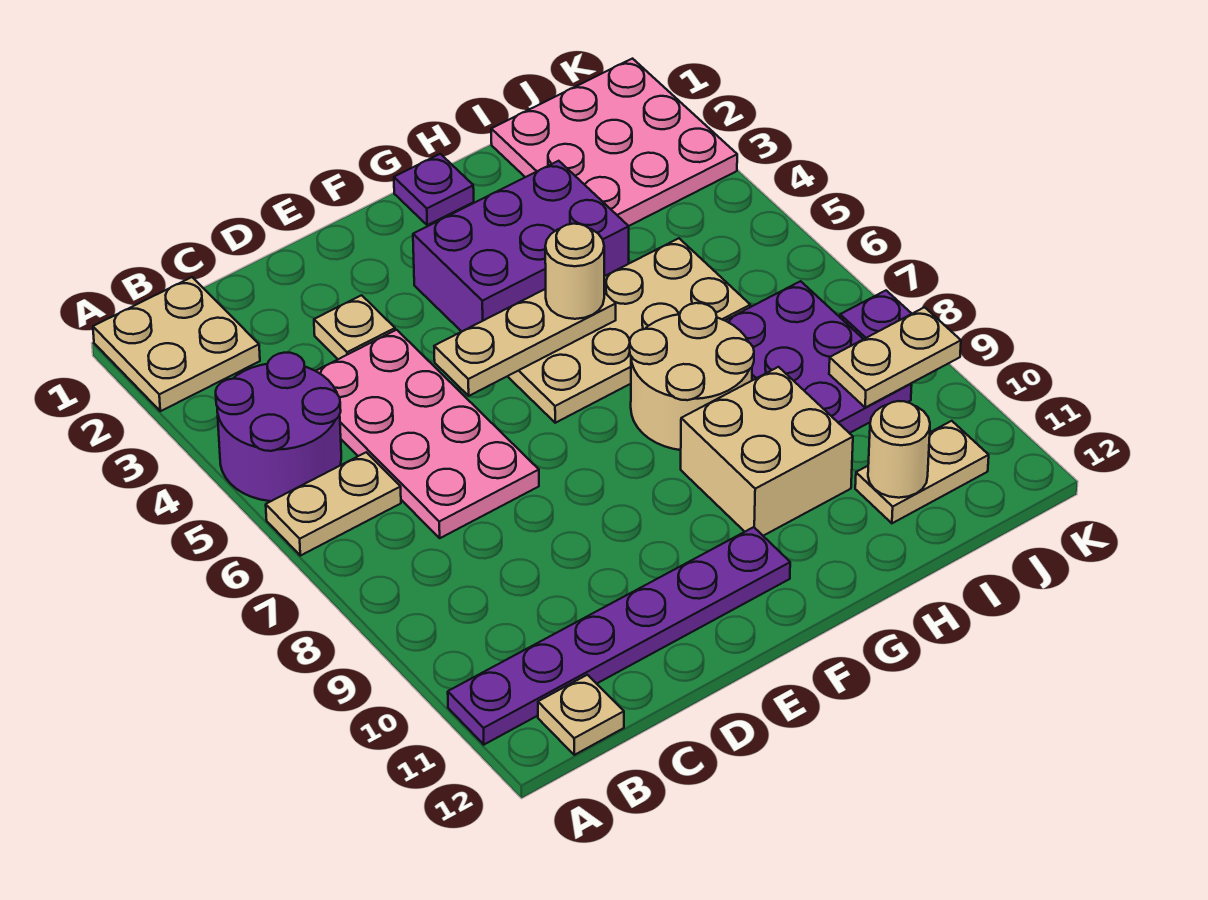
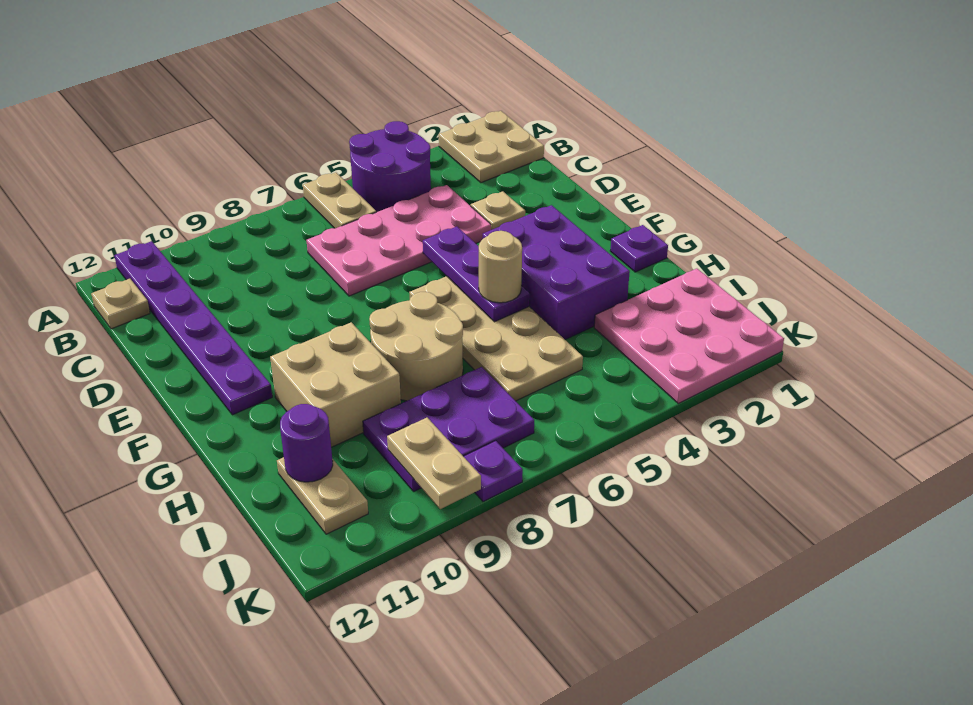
tan plate E5:G5 level 2 -> purple plate E5:G5 level 2
tan round brick I11 level 2 -> purple round brick I11 level 2

